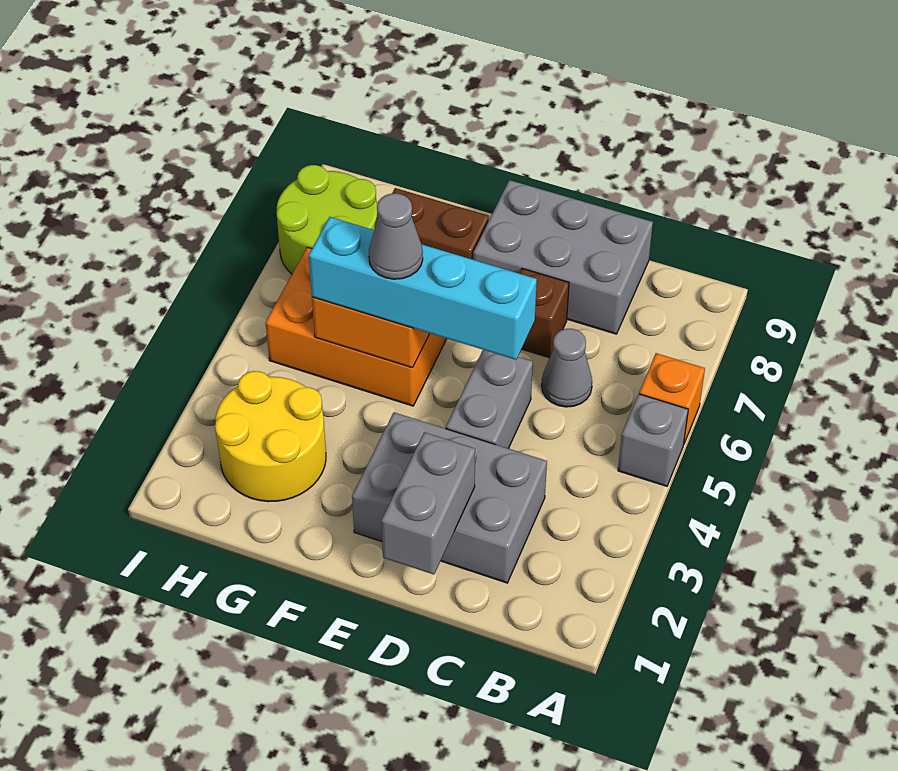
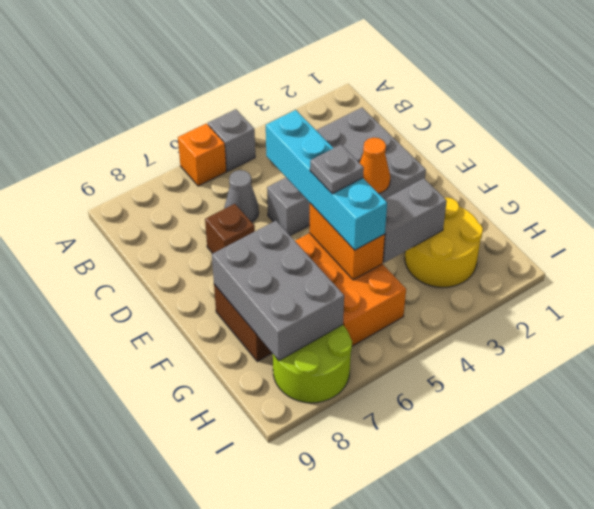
grey brick C8:E9 level 1 -> grey brick F7:H8 level 2
grey brick D1:D2 level 2 -> grey brick G3:G4 level 2
none -> orange cone E3 level 2
grey cone F5 level 4 -> grey plate F5 level 4

